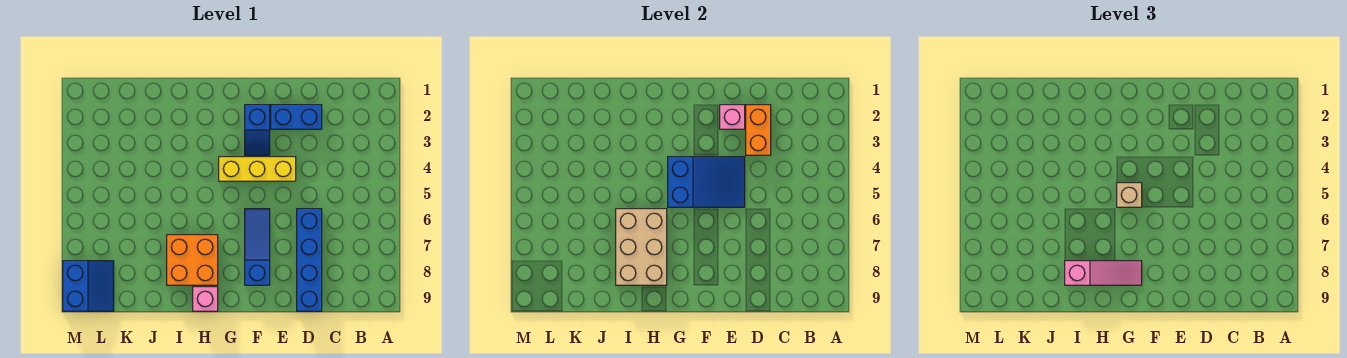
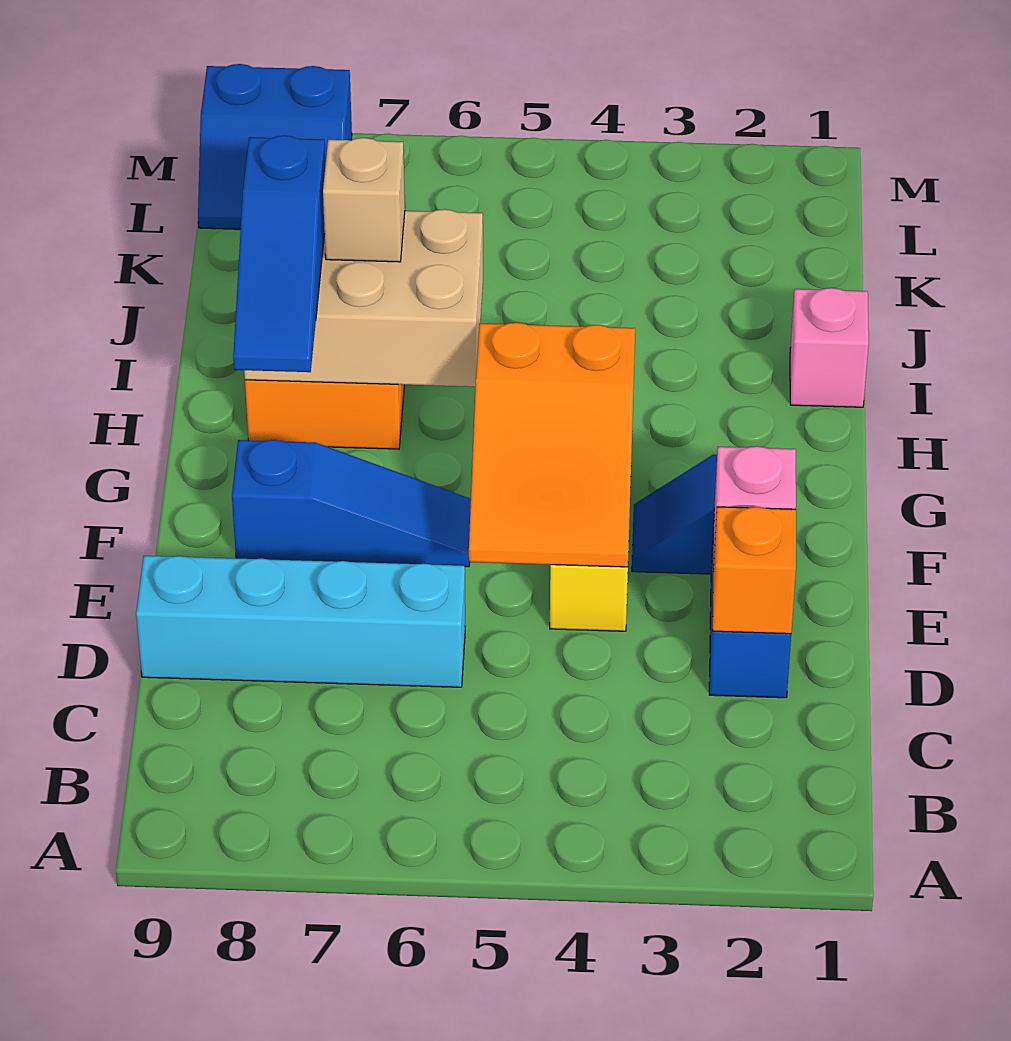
orange brick D2:D3 level 2 -> orange brick D2 level 2
blue brick D6:D9 level 1 -> cyan brick D6:D9 level 1
blue slope E4:G5 level 2 top G -> orange slope E4:G5 level 2 top G
tan brick G5 level 3 -> tan brick I7 level 3
pink slope G8:I8 level 3 top I -> blue slope G8:I8 level 3 top I
pink brick H9 level 1 -> pink brick I1 level 1

